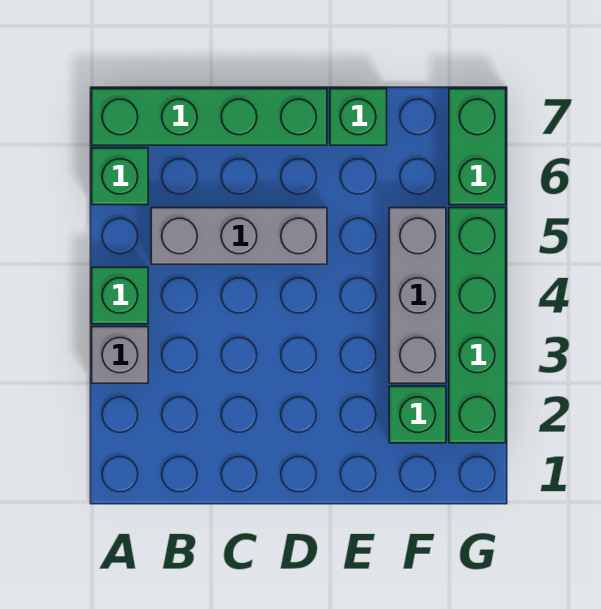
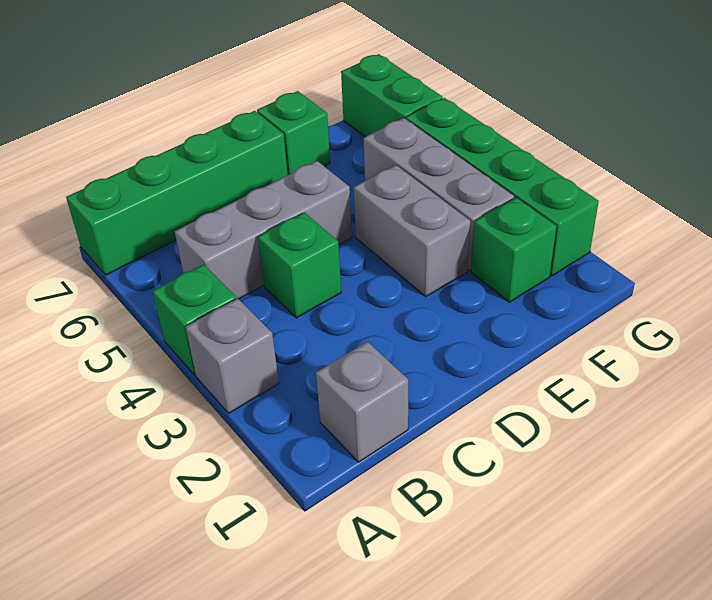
green brick A6 level 1 -> green brick C4 level 1
none -> grey brick B1 level 1
none -> grey brick E3:E4 level 1

